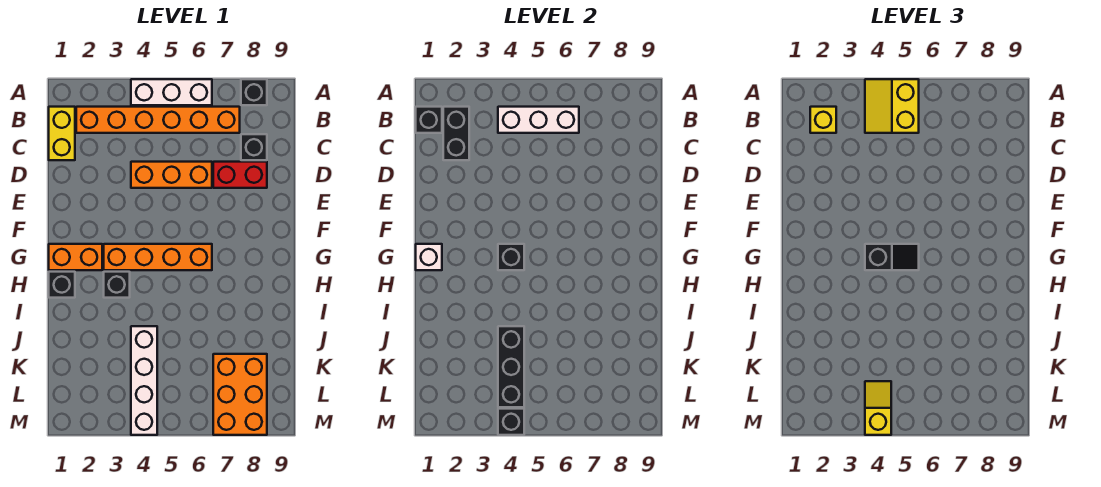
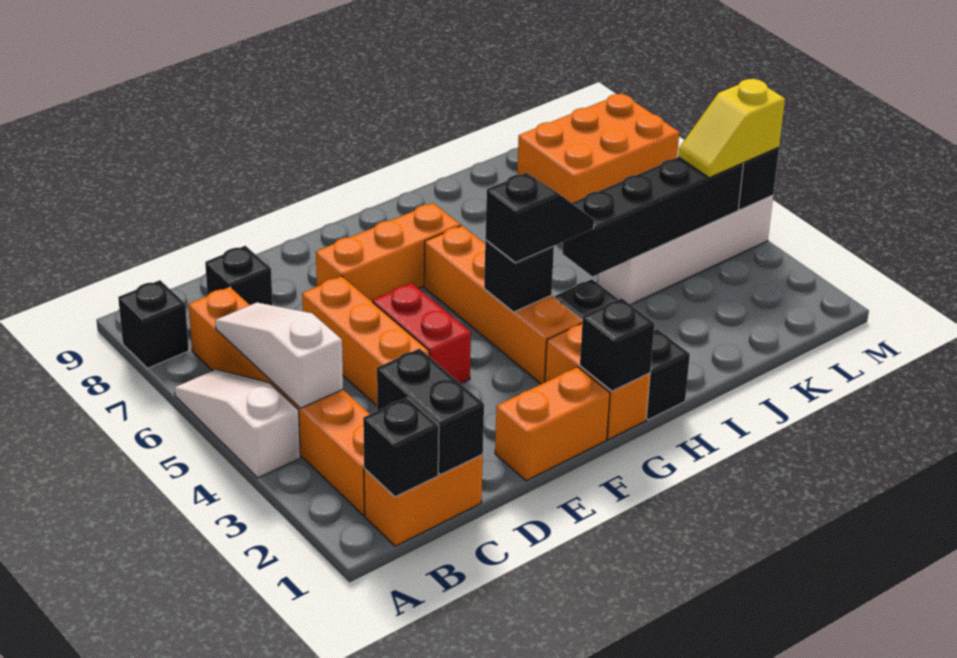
white brick A4:A6 level 1 -> white slope A4:A6 level 1 top 4
yellow slope A4:B5 level 3 top 5 -> none
yellow brick B1:C1 level 1 -> orange brick B1:C1 level 1
black brick B2:C2 level 2 -> black brick C1:C2 level 2
yellow brick B2 level 3 -> none
white brick B4:B6 level 2 -> white slope B4:B6 level 2 top 4
red brick D7:D8 level 1 -> red brick E4:E5 level 1
none -> orange brick E1:F1 level 1
none -> orange brick E7:G7 level 1
white brick G1 level 2 -> black brick G1 level 2
black slope G4:G5 level 3 top 4 -> black slope G4:H4 level 3 top G
black brick J4:L4 level 2 -> black brick I4:L4 level 2

